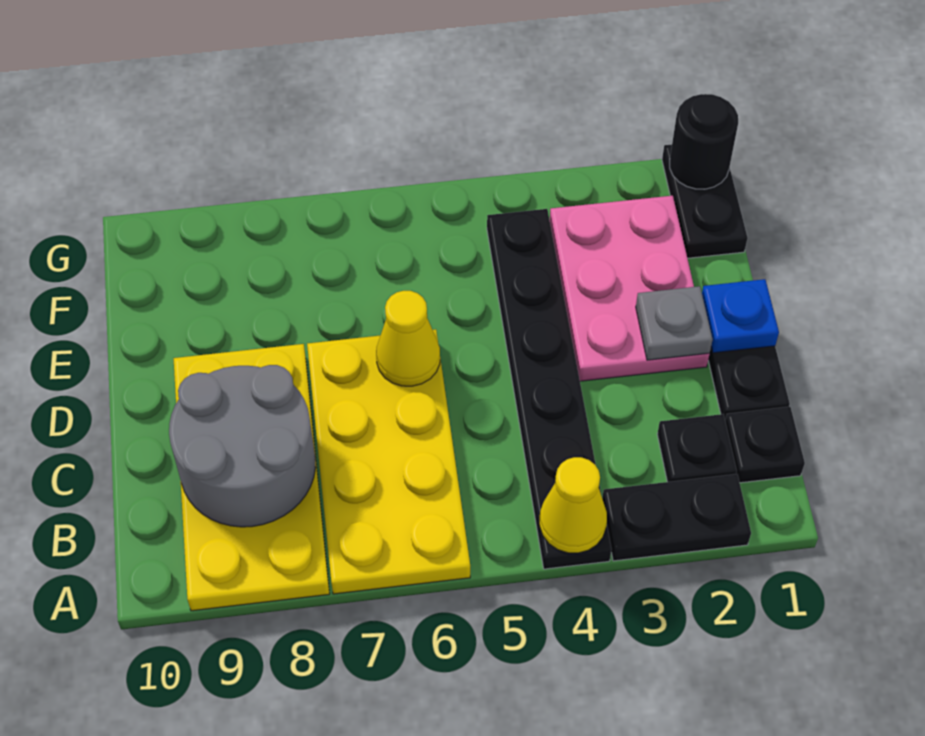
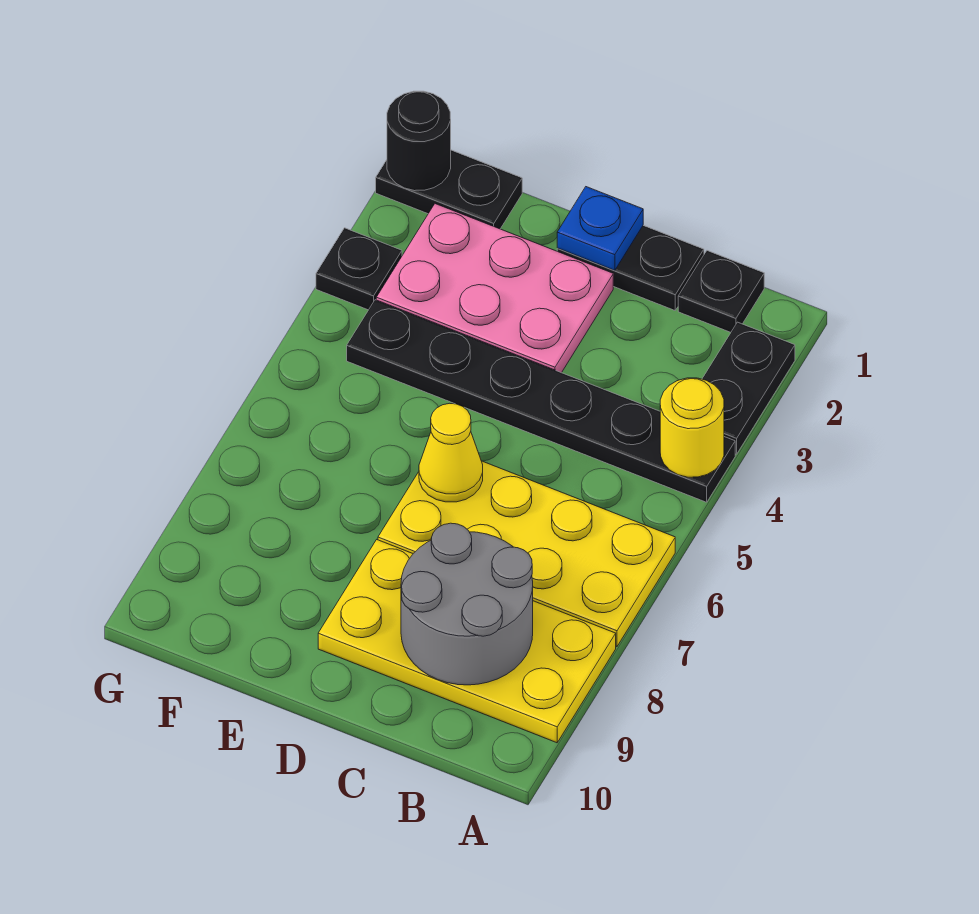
yellow cone A4 level 2 -> yellow round brick A4 level 2
black plate B2 level 1 -> black plate G3 level 1
grey plate D2 level 2 -> none

